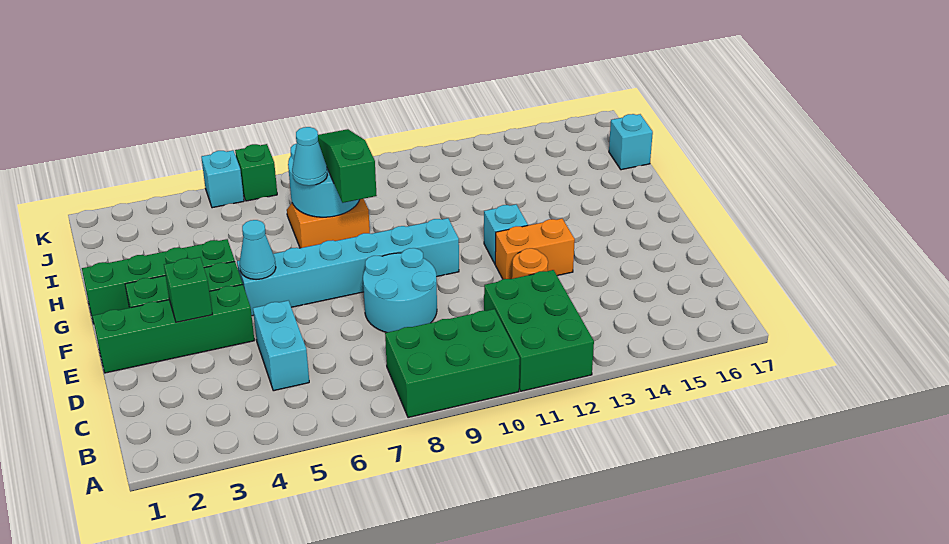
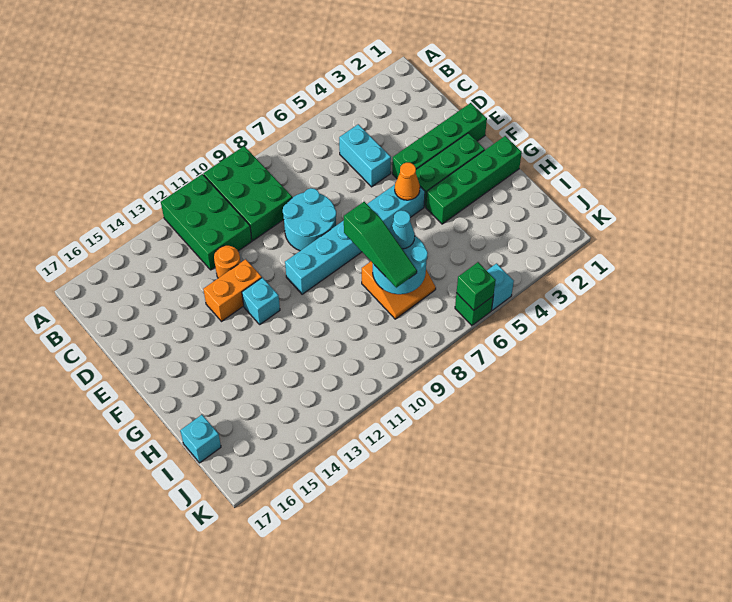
green brick A8:B10 level 1 -> green brick A9:C10 level 1
green brick E3 level 2 -> green brick K6 level 2
cyan cone F5 level 2 -> orange cone F5 level 2

